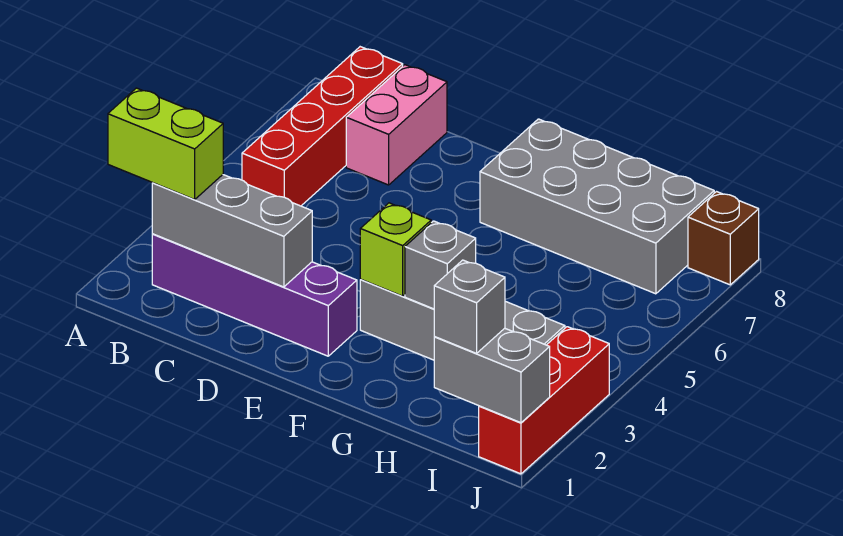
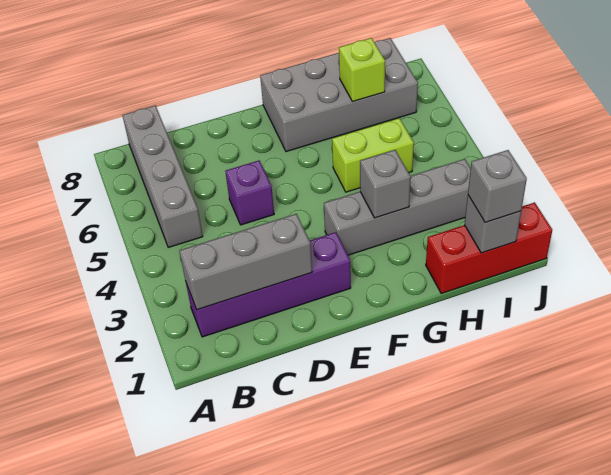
lime brick A2:B2 level 3 -> lime brick G5:H5 level 1
red brick B5:B8 level 1 -> grey brick B5:B8 level 1
pink brick C7:C8 level 1 -> none
none -> purple brick D5 level 1
lime brick F3 level 2 -> lime brick H7 level 2
grey brick I1:J1 level 2 -> grey brick I1 level 2
red brick J1:J3 level 1 -> red brick H1:J1 level 1
brown brick J8 level 1 -> none

